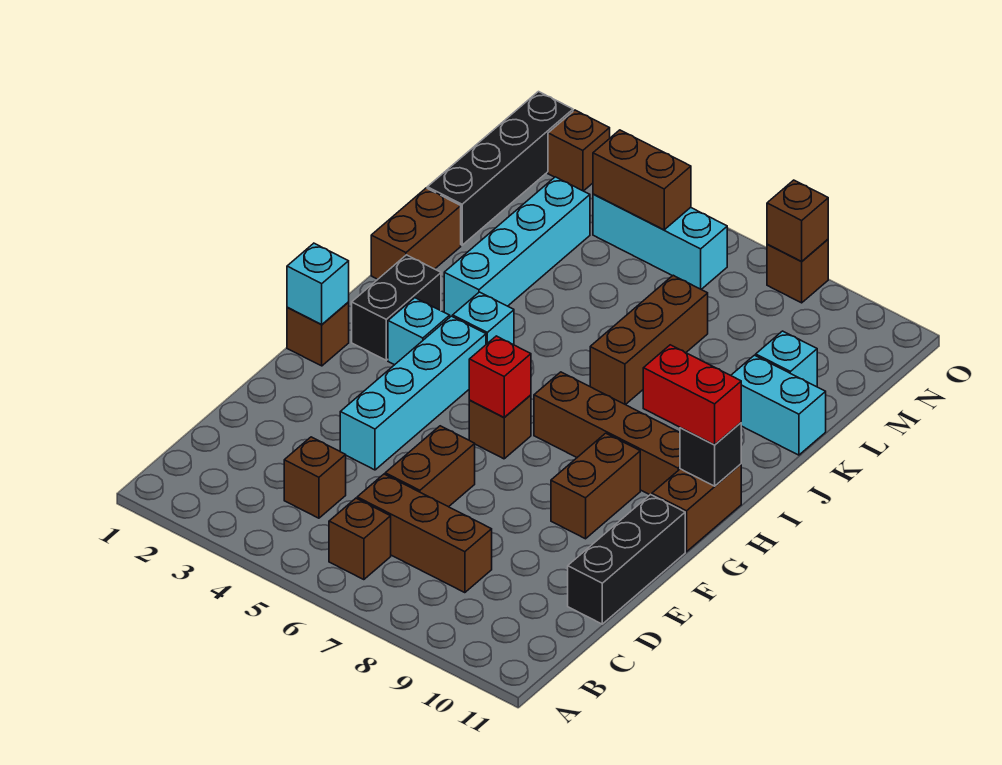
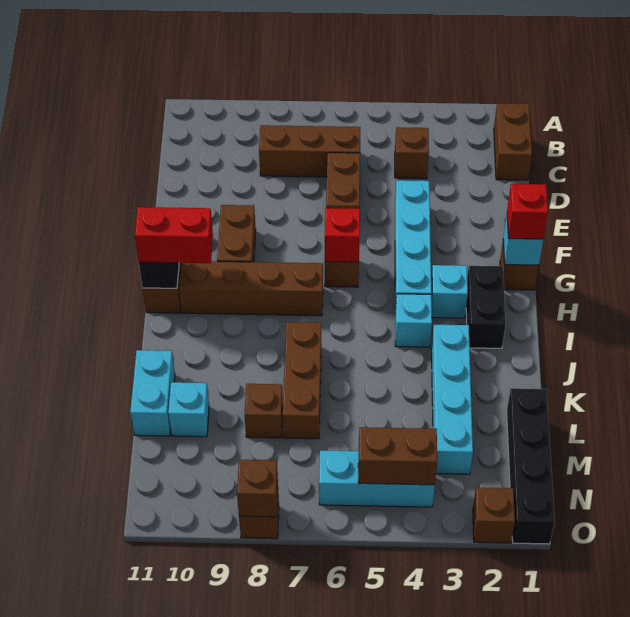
brown brick B6 level 1 -> brown brick L8 level 1
black brick D11:F11 level 1 -> none
none -> red brick G1 level 3
brown brick J1:K1 level 1 -> brown brick B1:C1 level 1
cyan brick K10:K11 level 1 -> cyan brick K11:L11 level 1

